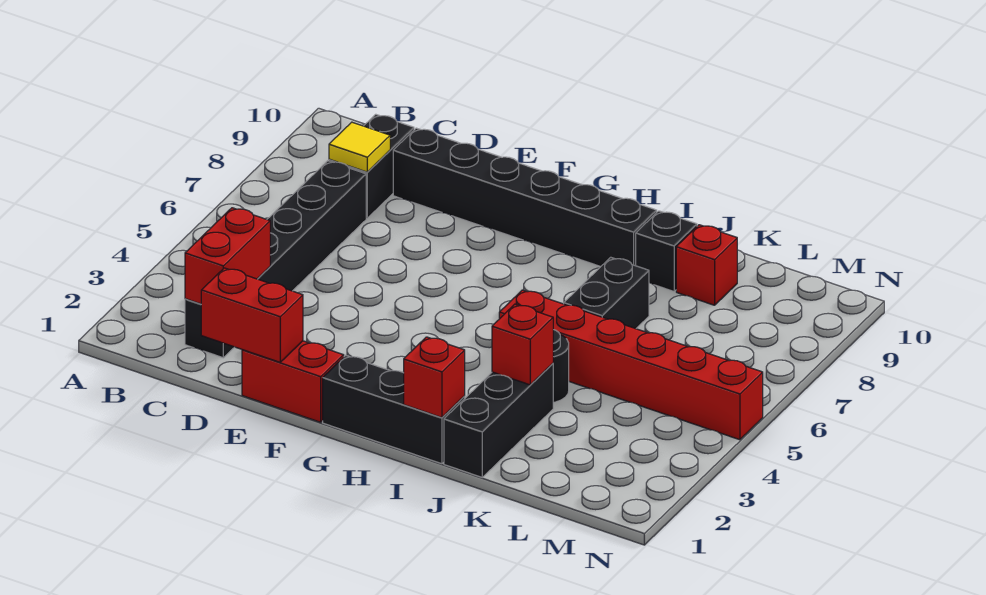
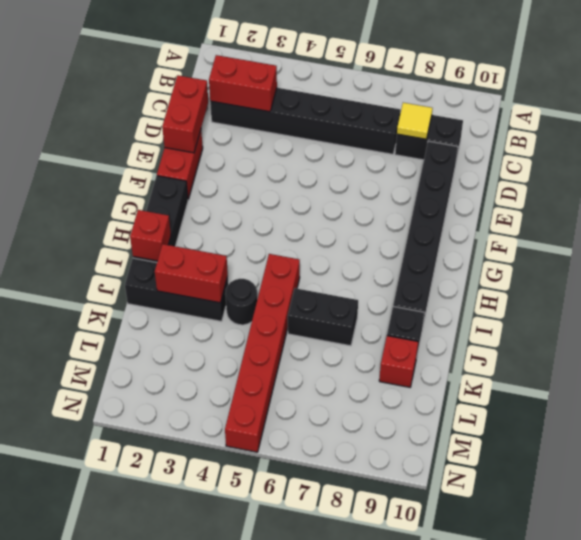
red brick J3 level 2 -> red brick J2:J3 level 2

